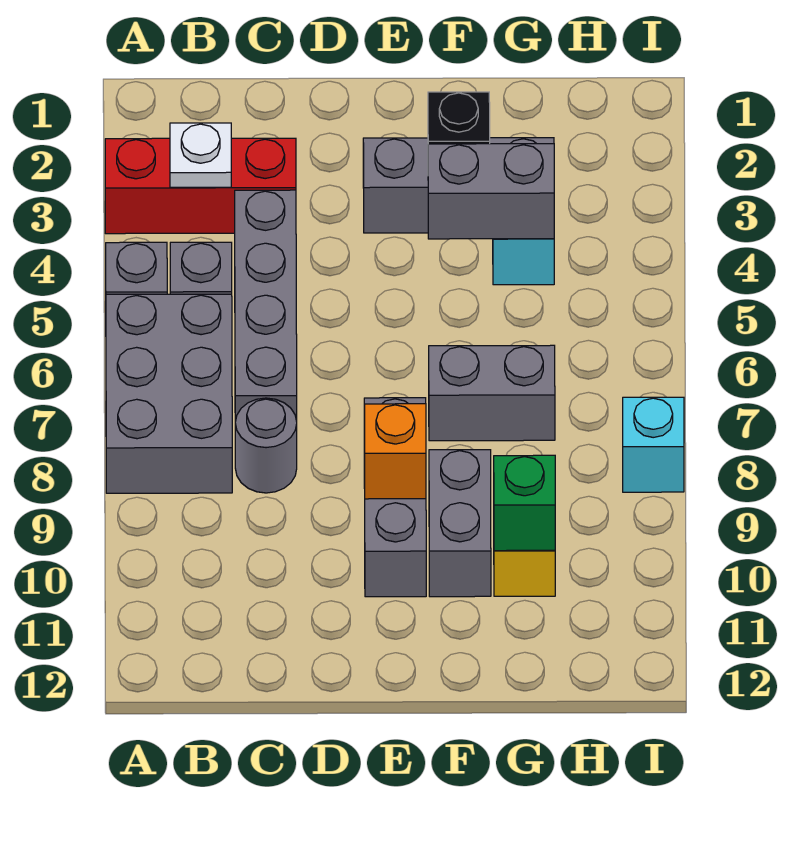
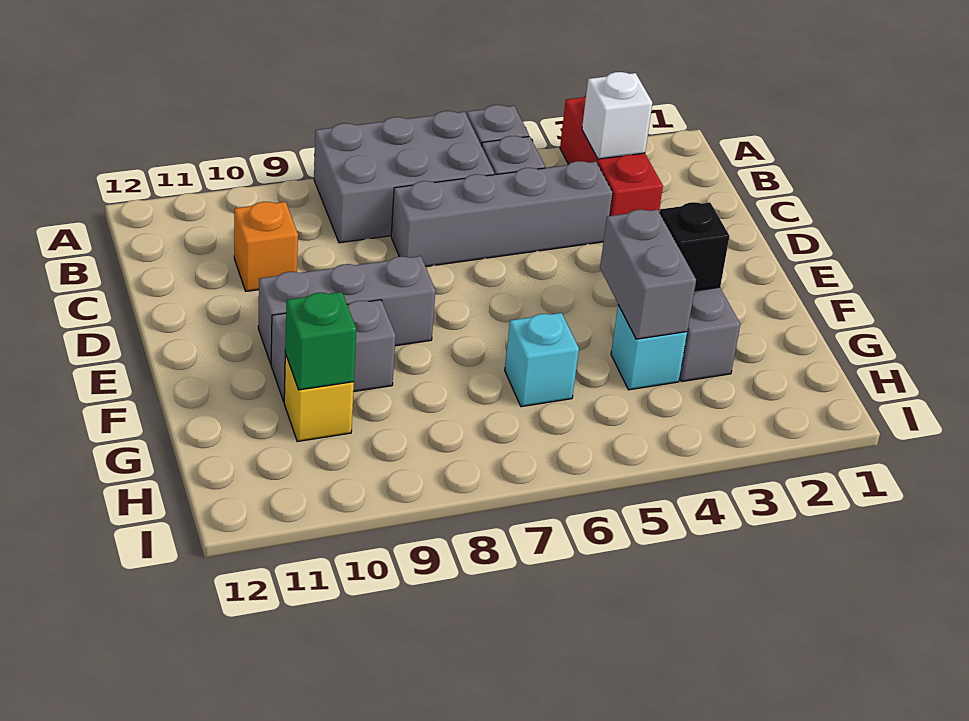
white plate B3 level 2 -> white brick B3 level 2
grey round brick C8 level 1 -> none
orange brick E9 level 2 -> orange brick C10 level 1
grey brick F7:G7 level 1 -> none
cyan brick I8 level 1 -> cyan brick G6 level 1

